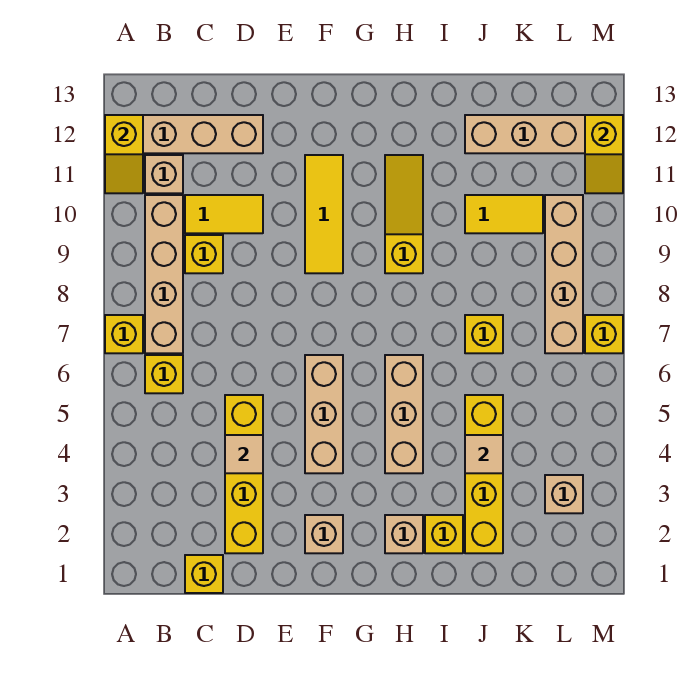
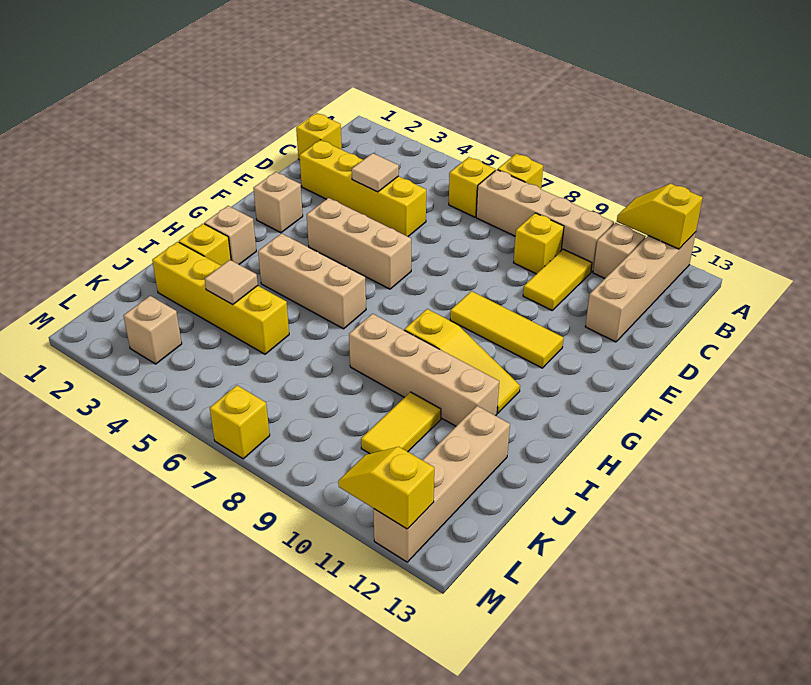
yellow brick J7 level 1 -> none
tan brick L7:L10 level 1 -> tan brick I8:I11 level 1

